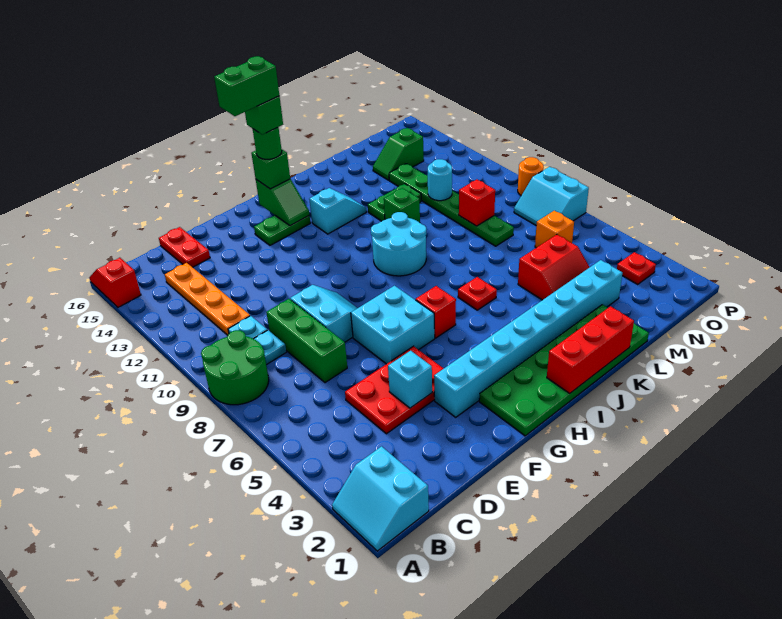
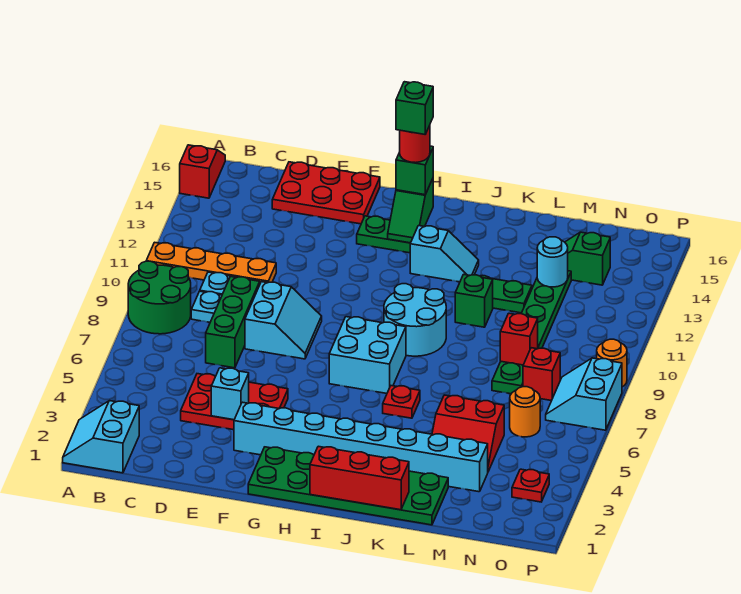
orange plate C11:C14 level 1 -> orange plate A11:D11 level 1
red plate D15:D16 level 1 -> red plate D15:F16 level 1
cyan brick F6:G7 level 1 -> cyan brick H7:I8 level 1
green brick G15:H15 level 6 -> none
red brick H6 level 1 -> red brick N8 level 1
green round brick H15 level 4 -> red round brick H15 level 4
cyan round brick M11 level 2 -> cyan round brick M13 level 2
orange brick N6 level 1 -> orange round brick N6 level 1

